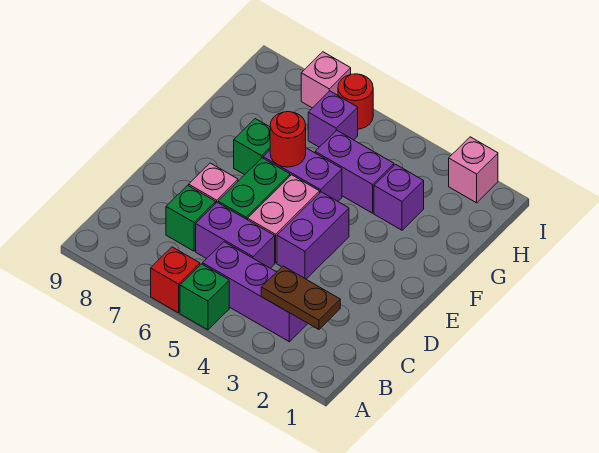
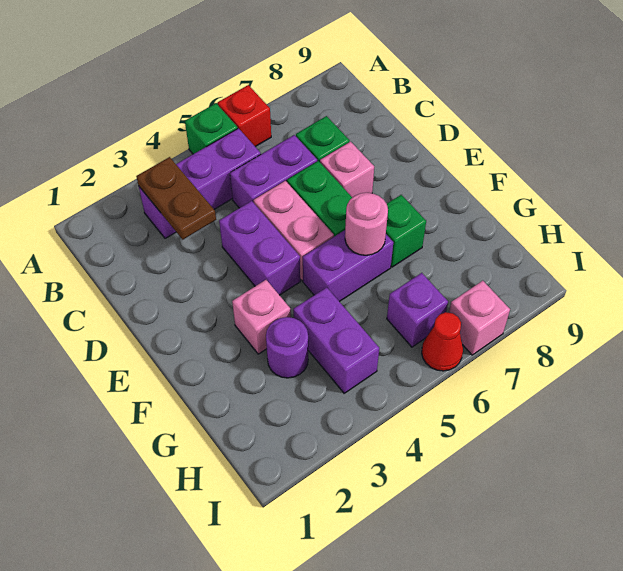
brown plate B2:B3 level 2 -> brown plate B3:C3 level 2
red round brick F6 level 2 -> pink round brick F6 level 2
purple brick G3 level 1 -> purple round brick G3 level 1
purple brick G4:G5 level 1 -> purple brick G4:H4 level 1
pink brick I2 level 1 -> pink brick F3 level 1
red round brick I6 level 1 -> red cone I6 level 1

